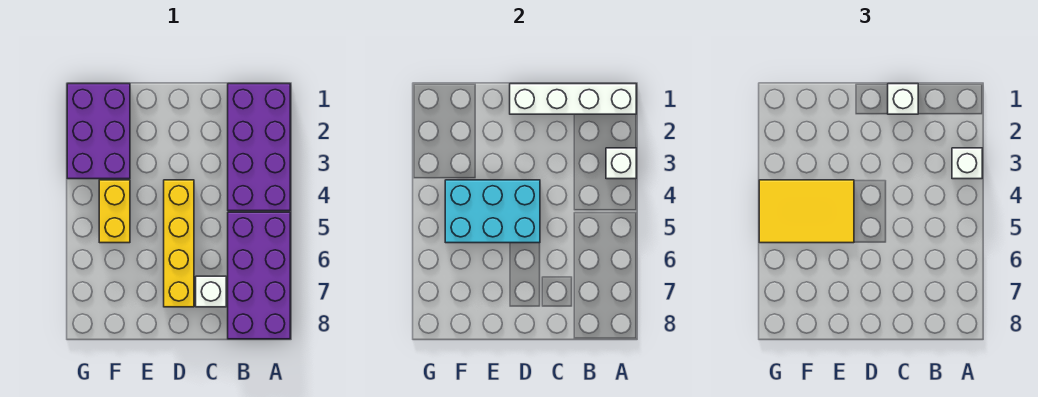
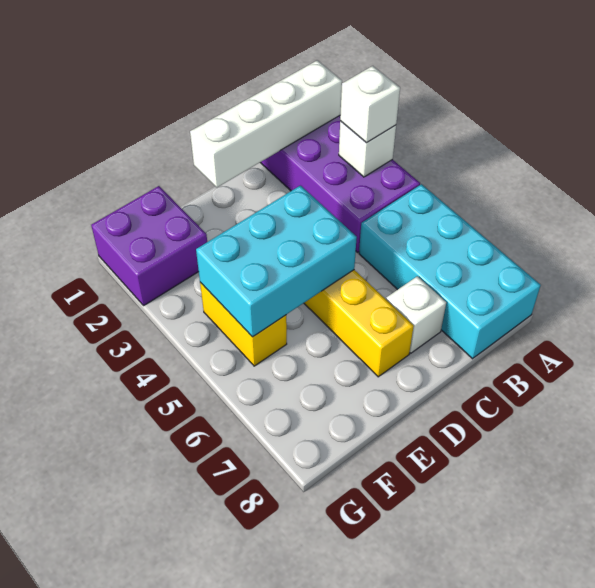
purple brick A5:B8 level 1 -> cyan brick A5:B8 level 1
white brick C1 level 3 -> none
yellow tile E4:G5 level 3 -> none
purple brick F1:G3 level 1 -> purple brick F1:G2 level 1

